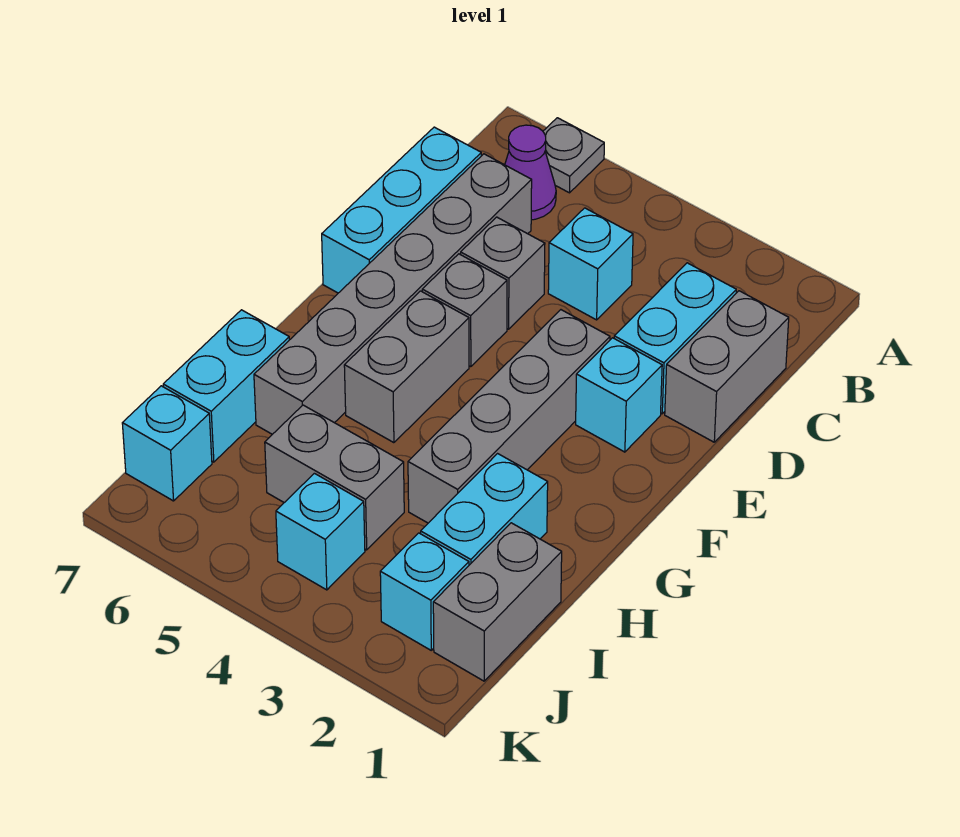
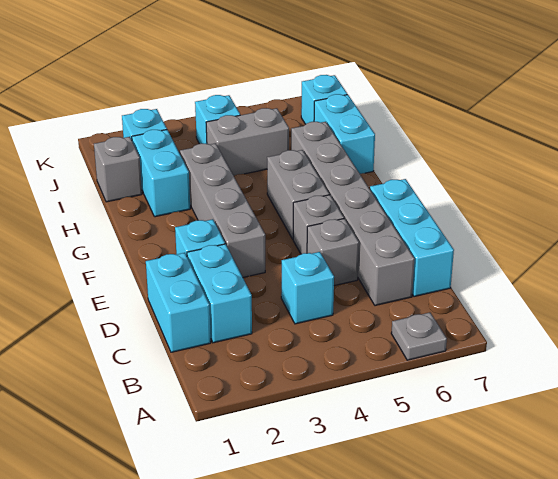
purple cone B6 level 1 -> none
grey brick C1:D1 level 1 -> cyan brick C1:D1 level 1
grey brick I1:J1 level 1 -> grey brick I1 level 1

